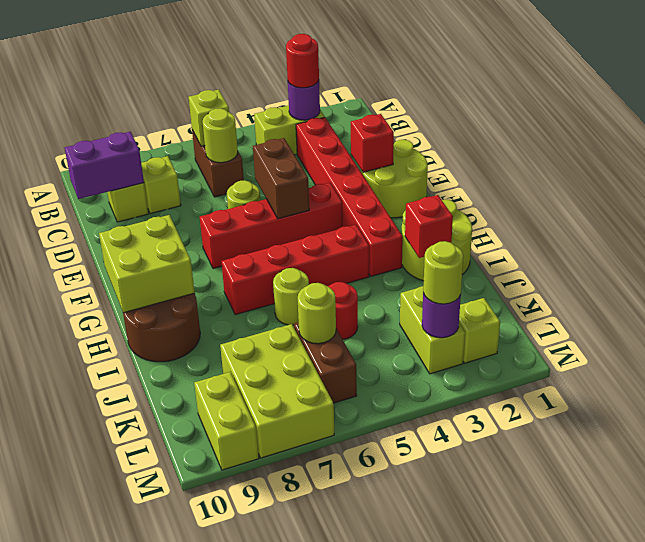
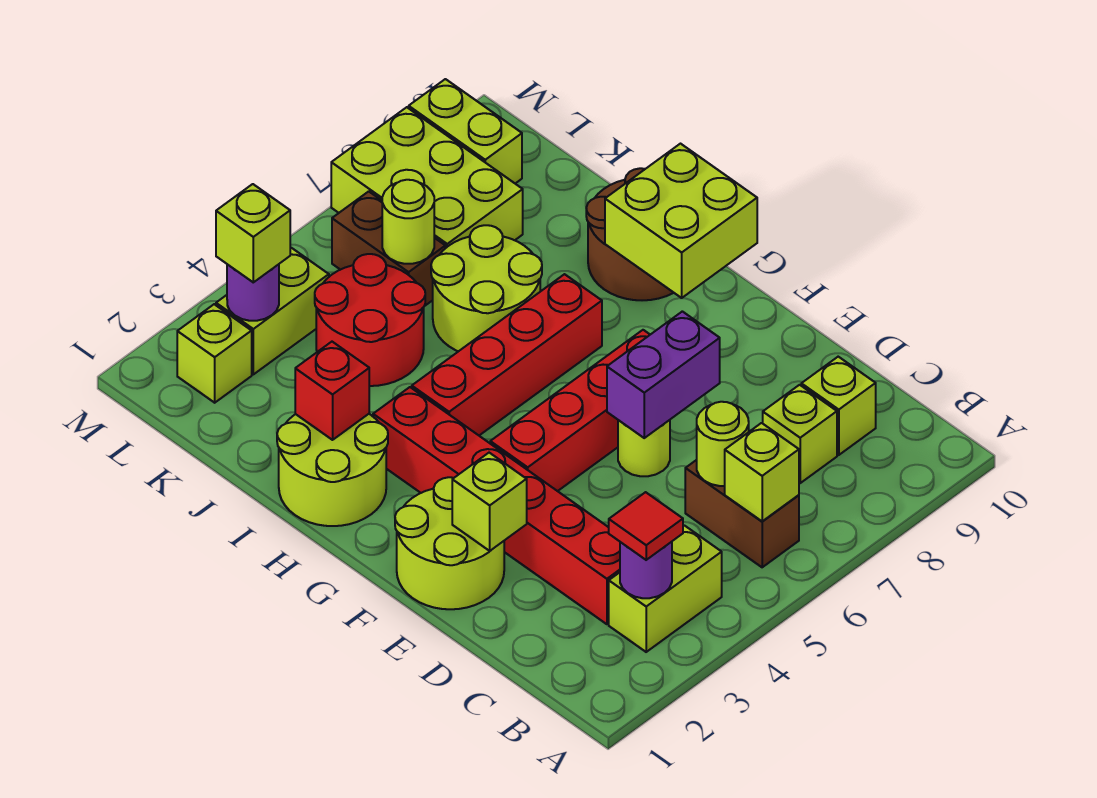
red round brick B3 level 3 -> red tile B3 level 3
purple brick C9:C10 level 2 -> purple brick E6:E7 level 2
red brick E2 level 2 -> lime brick E2 level 2
brown brick E5:F5 level 2 -> none
lime round brick I6 level 1 -> lime round brick I6:J7 level 1
red round brick J5 level 1 -> red round brick J4:K5 level 1
lime brick K3:L3 level 1 -> lime brick L3:L4 level 1
lime round brick L3 level 3 -> lime brick L3 level 3

